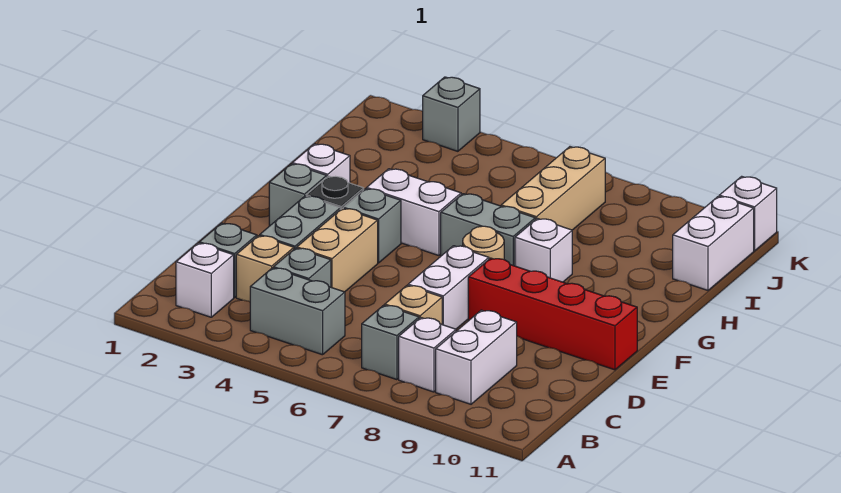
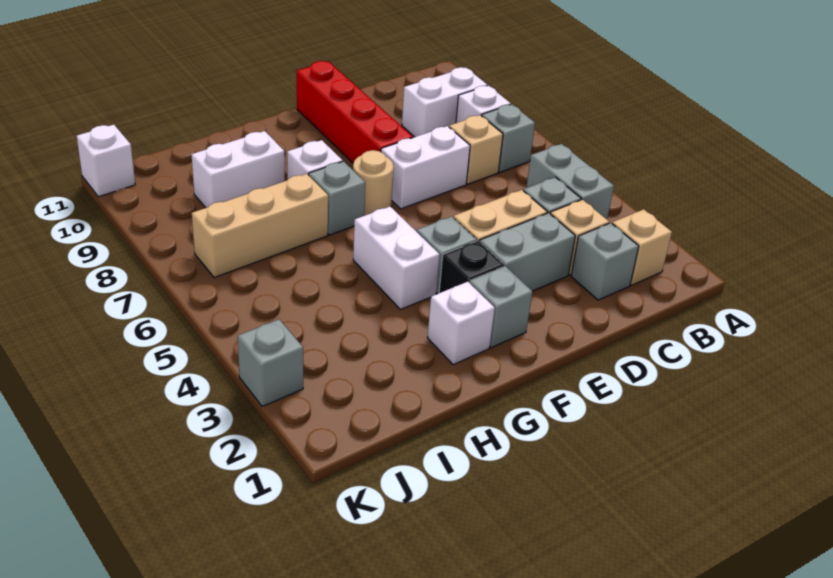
white brick B2 level 1 -> tan brick B2 level 1
grey brick G6:G7 level 1 -> grey brick G7 level 1
white brick I11:J11 level 1 -> white brick H9:I9 level 1

